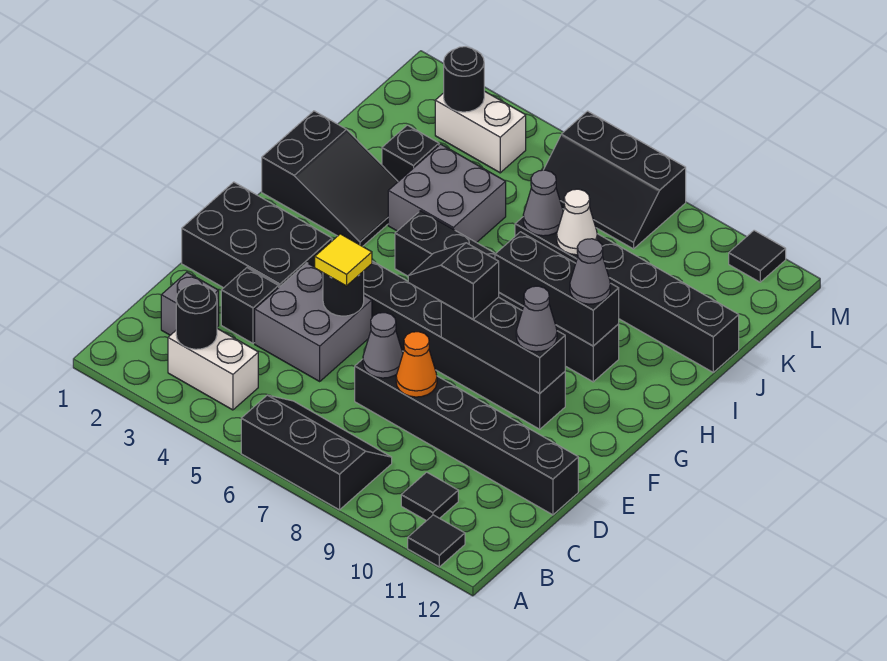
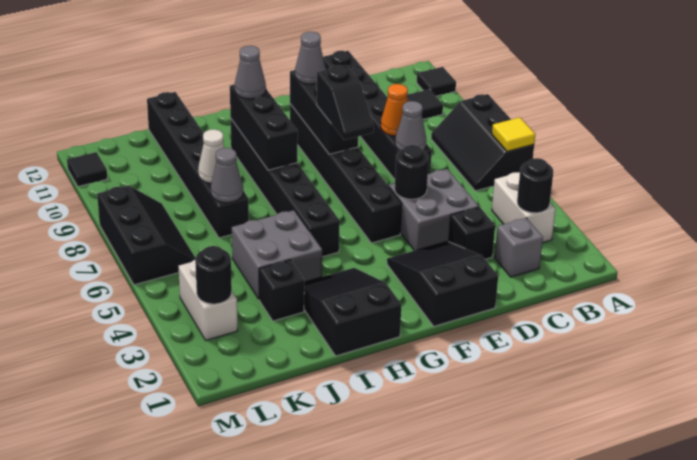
black brick E1:F3 level 1 -> black slope E1:F3 level 1 top 1
yellow tile E5 level 3 -> yellow tile A6 level 2

